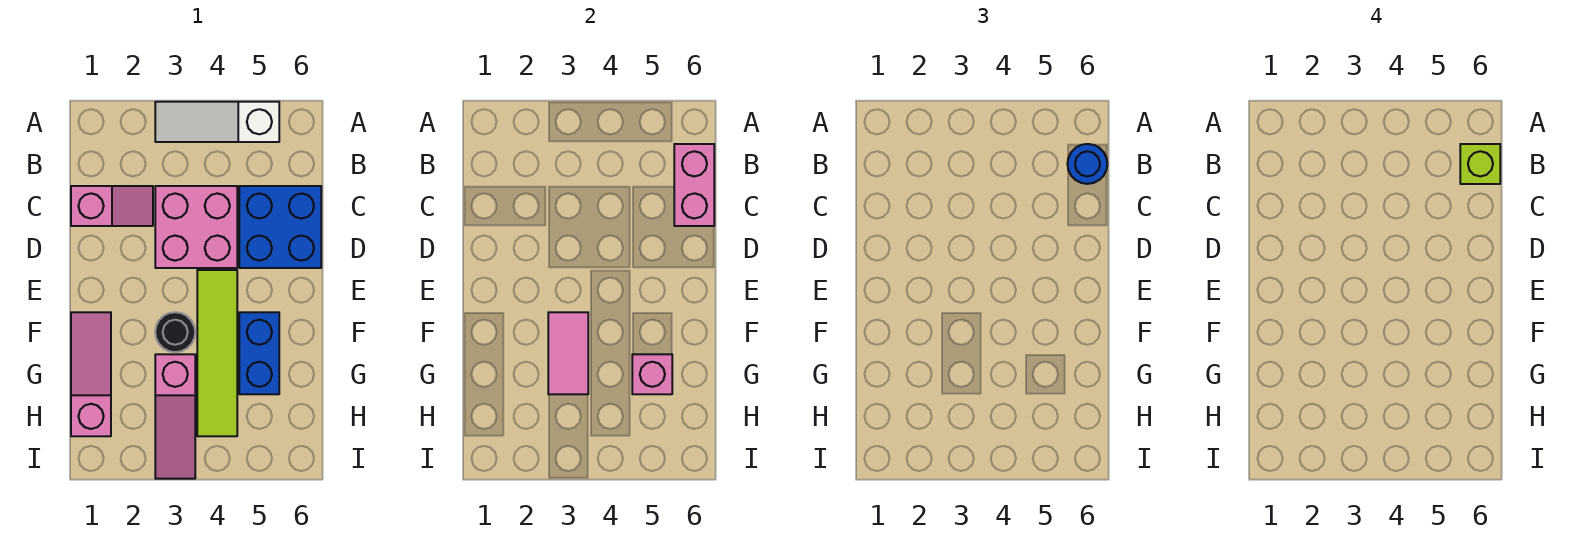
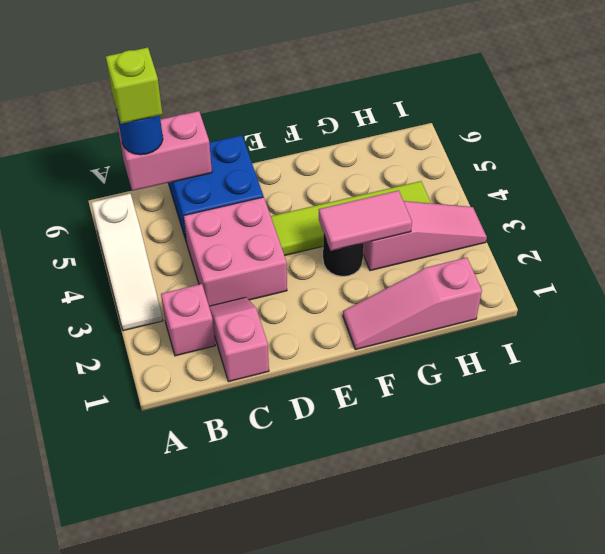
blue brick F5:G5 level 1 -> none
pink brick G5 level 2 -> pink brick B2 level 1

